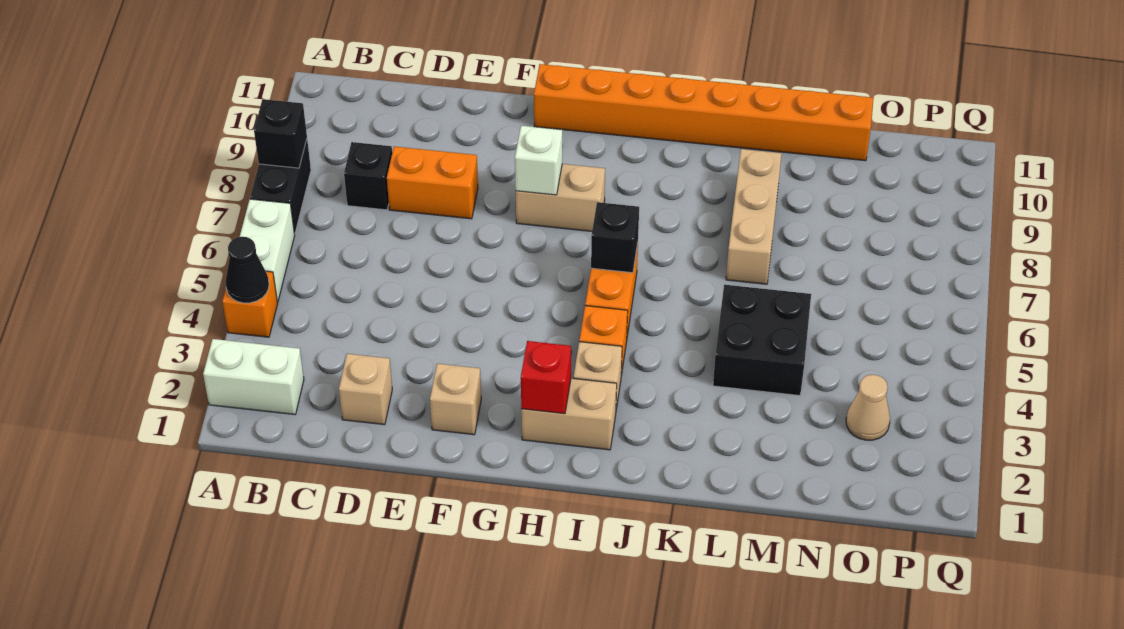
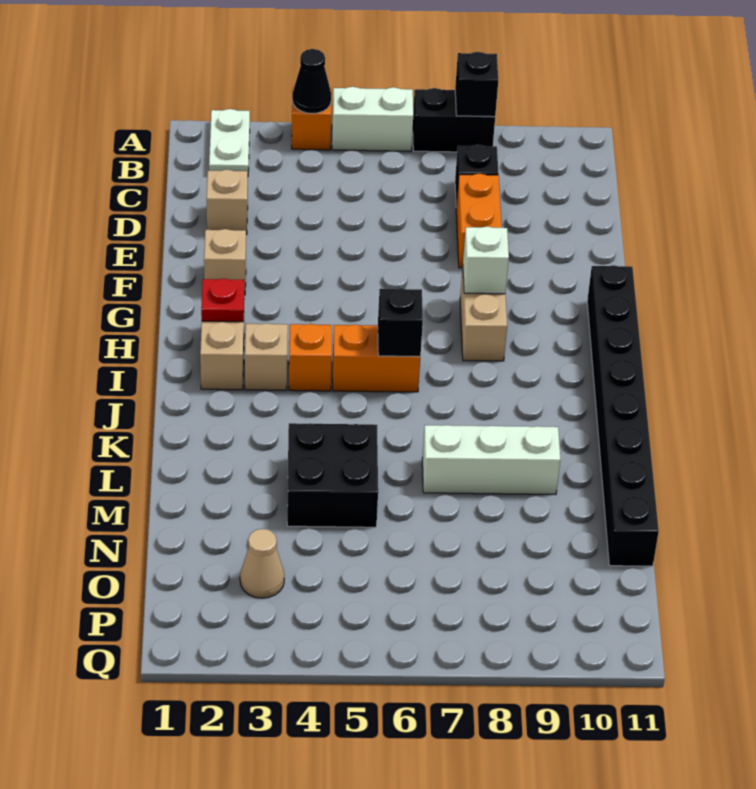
white brick A2:B2 level 1 -> white plate A2:B2 level 1
orange brick G11:N11 level 1 -> black brick G11:N11 level 1
red brick H2 level 2 -> red plate H2 level 2
tan brick L7:L9 level 1 -> white brick L7:L9 level 1

